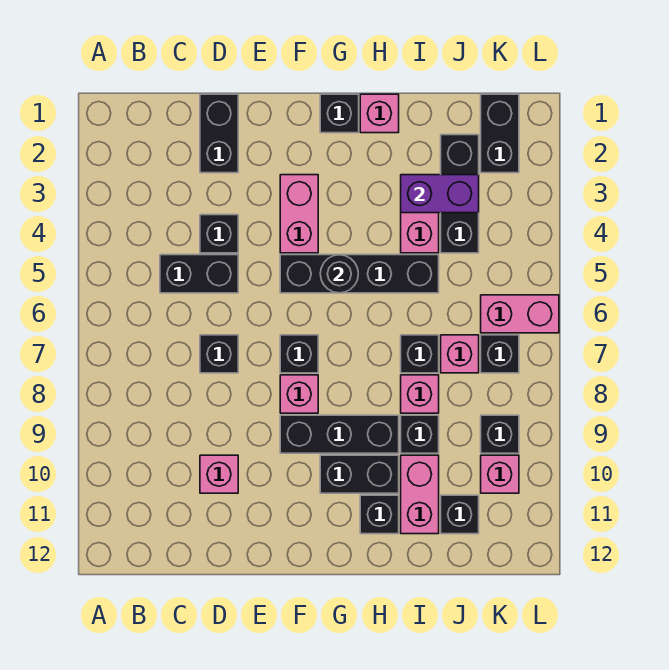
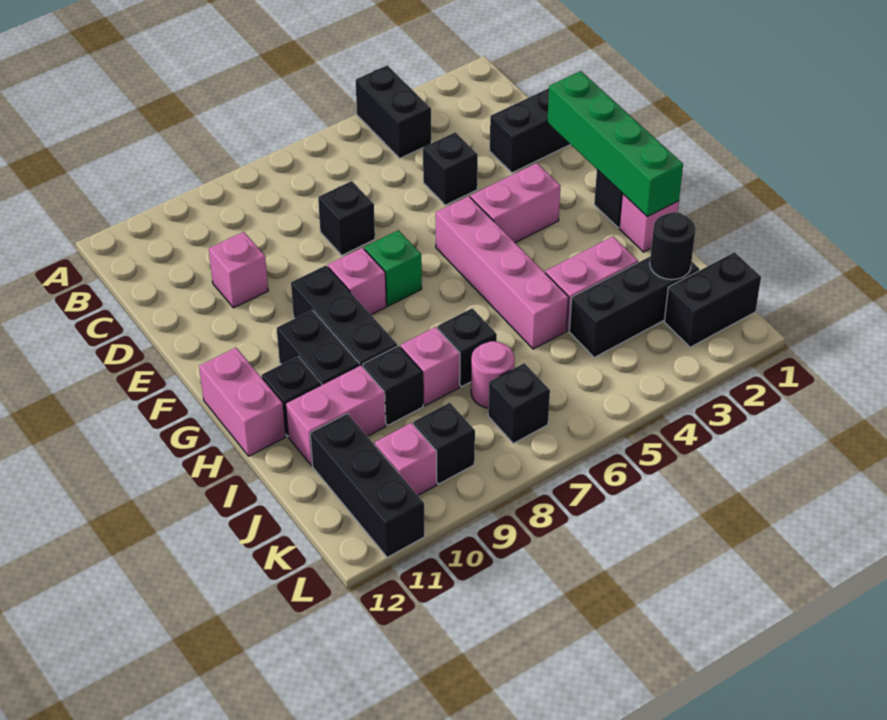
black brick C5:D5 level 1 -> black brick A4:B4 level 1
none -> green brick E1:H1 level 2
black brick F5:I5 level 1 -> pink brick F5:I5 level 1
black brick F7 level 1 -> green brick F7 level 1
black round brick G5 level 2 -> black round brick J2 level 2
purple brick I3:J3 level 2 -> none
pink brick J7 level 1 -> pink round brick J7 level 1
black brick J11 level 1 -> black brick J11:L11 level 1
pink brick K6:L6 level 1 -> pink brick G12:H12 level 1

